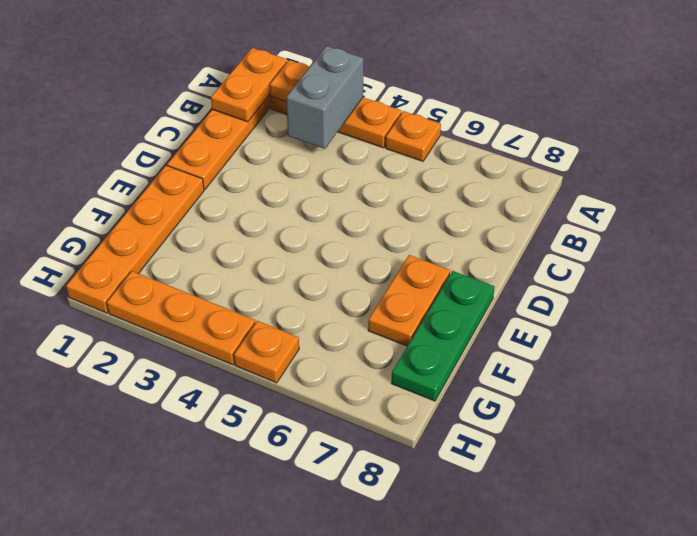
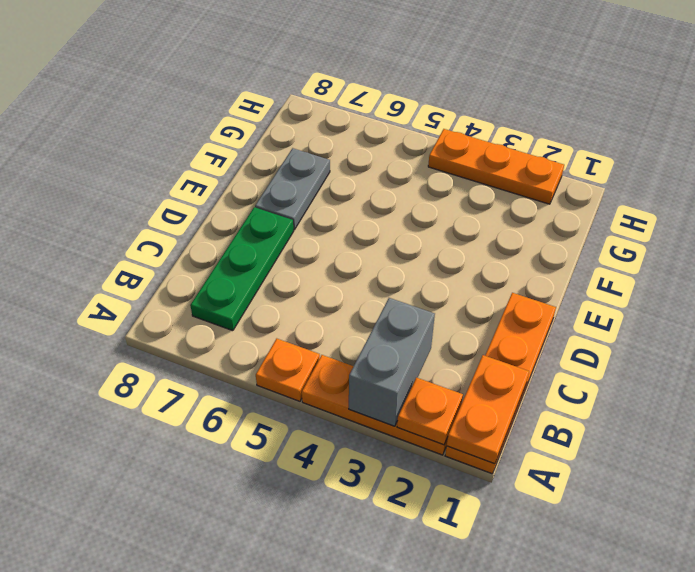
orange plate E1:H1 level 1 -> none
orange plate E7:F7 level 1 -> grey plate E7:F7 level 1
green plate E8:G8 level 1 -> green plate B7:D7 level 1
orange plate H5 level 1 -> none

